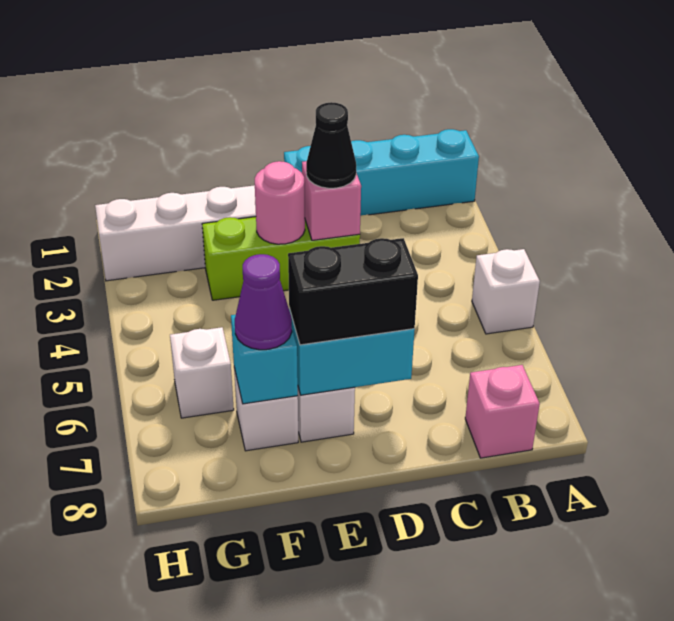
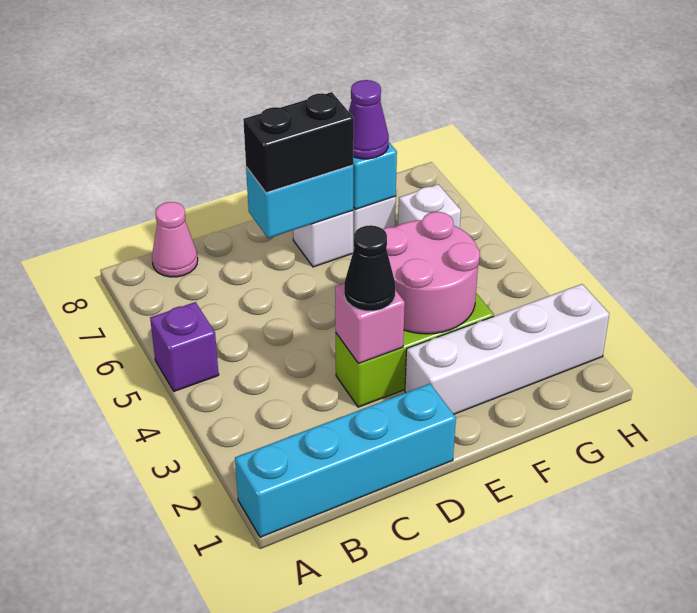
white brick A5 level 1 -> purple brick A5 level 1
pink brick B8 level 1 -> pink cone B8 level 1
pink round brick E3 level 2 -> pink round brick E3:F4 level 2

